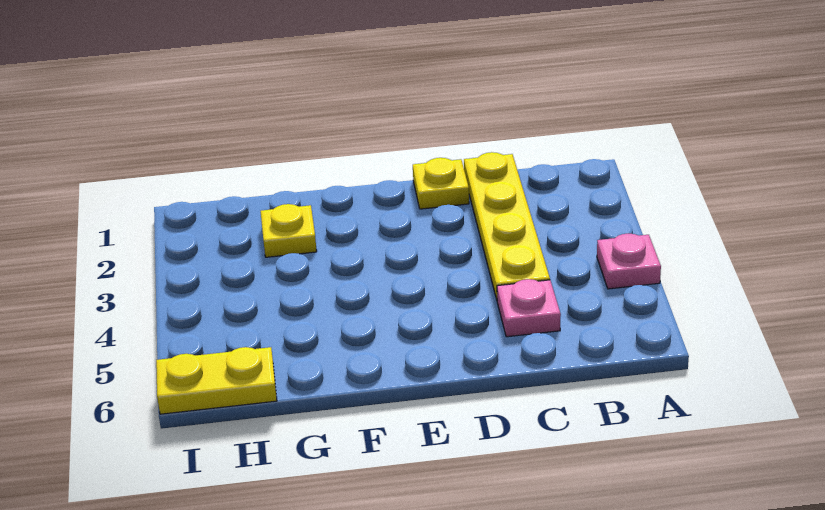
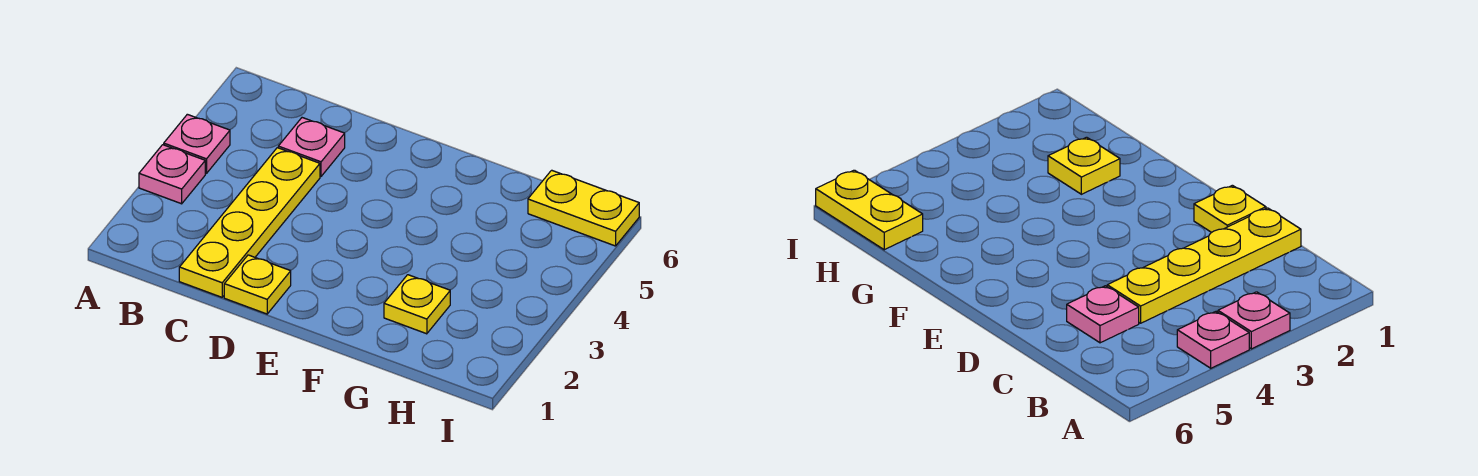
none -> pink plate A3 level 1

